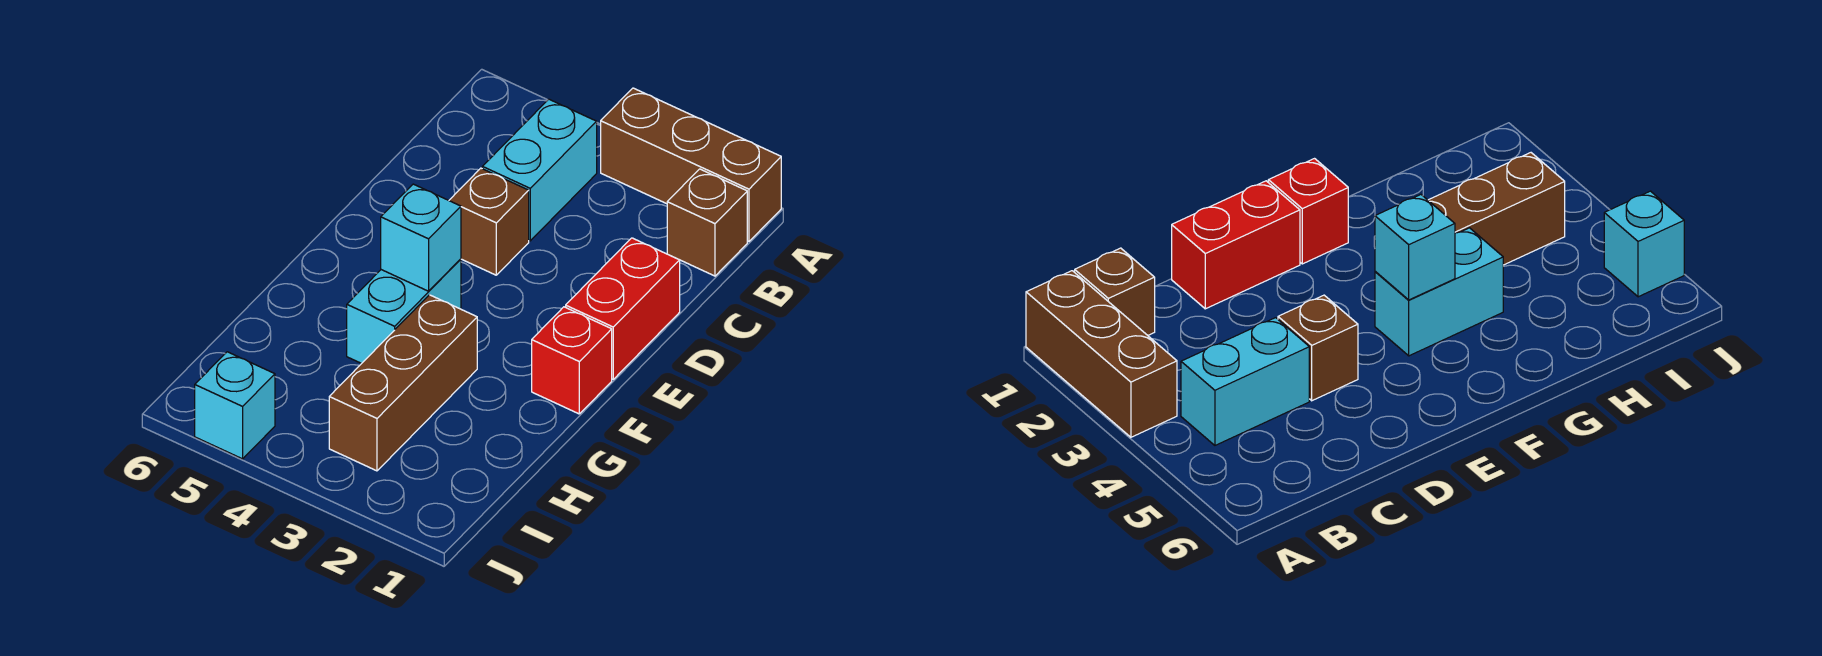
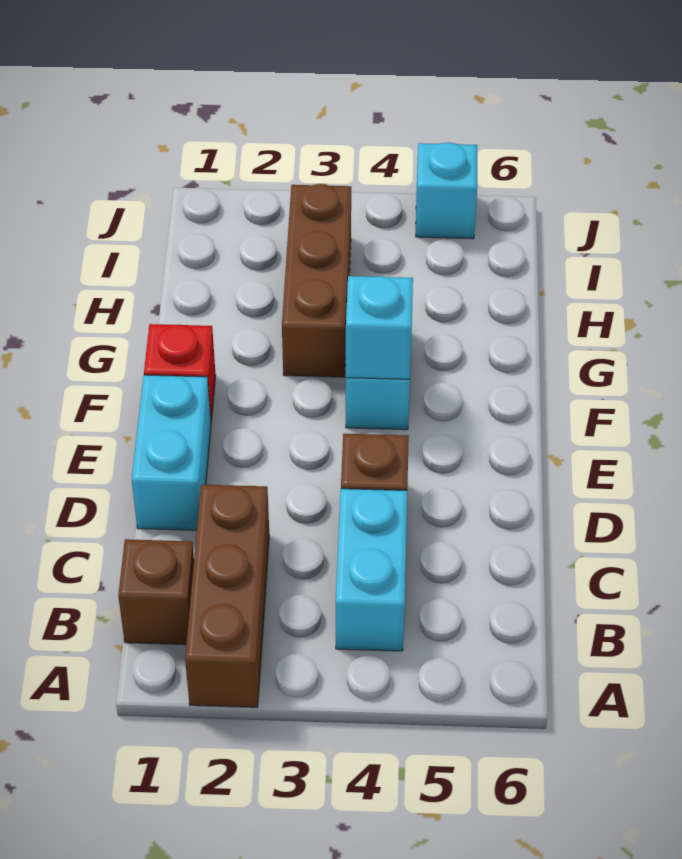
brown brick A1:A3 level 1 -> brown brick A2:C2 level 1
red brick D1:E1 level 1 -> cyan brick D1:E1 level 1

